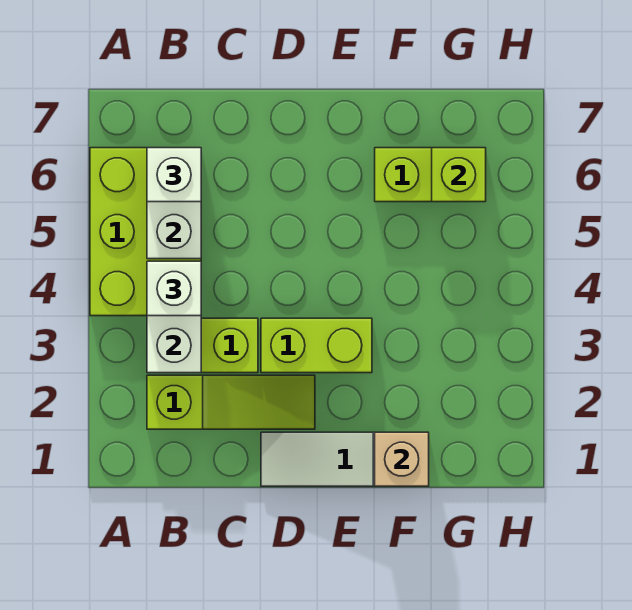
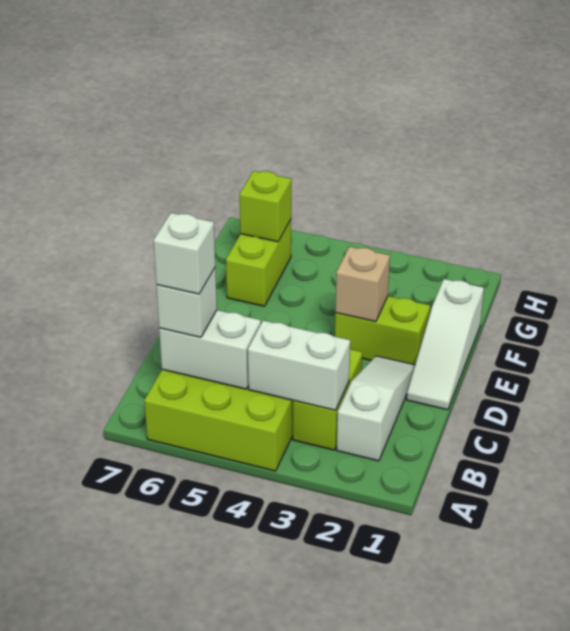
lime slope B2:D2 level 1 top B -> white slope B2:D2 level 1 top B
white brick B4 level 3 -> white brick B6 level 4
lime brick D3:E3 level 1 -> lime brick E2:E3 level 1
tan brick F1 level 2 -> tan brick E3 level 2

